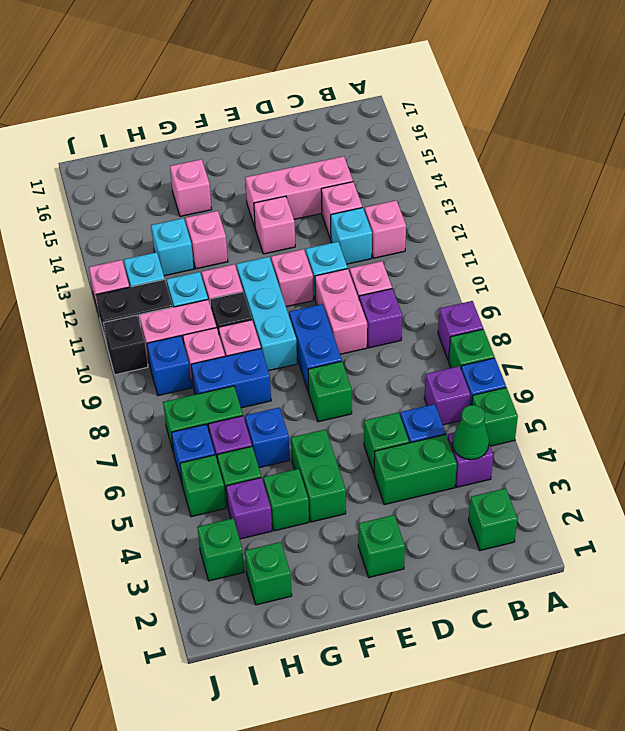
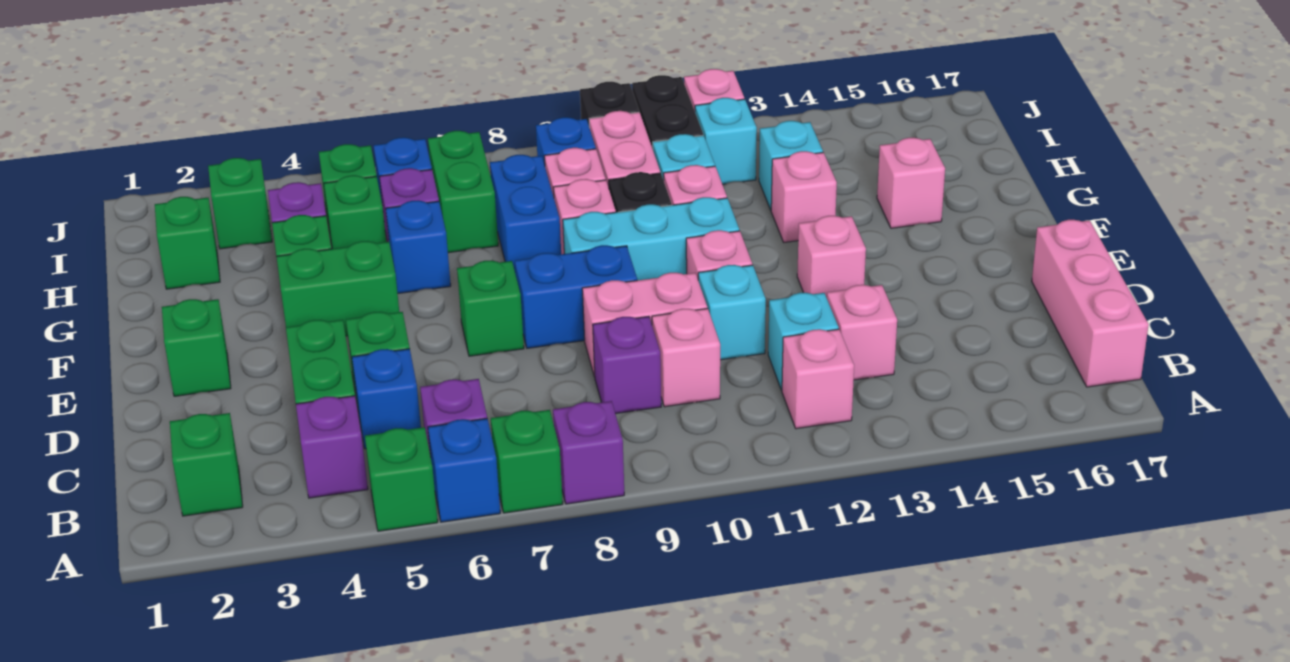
green cone B4 level 2 -> none
pink brick C14:E14 level 1 -> pink brick B17:D17 level 1

